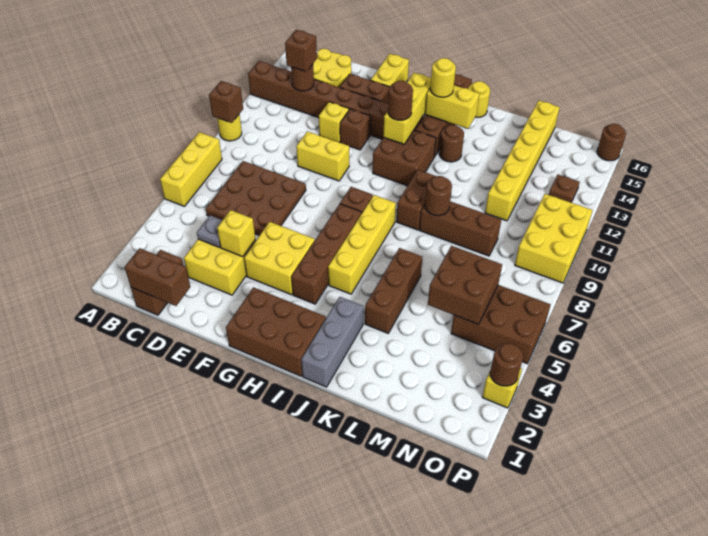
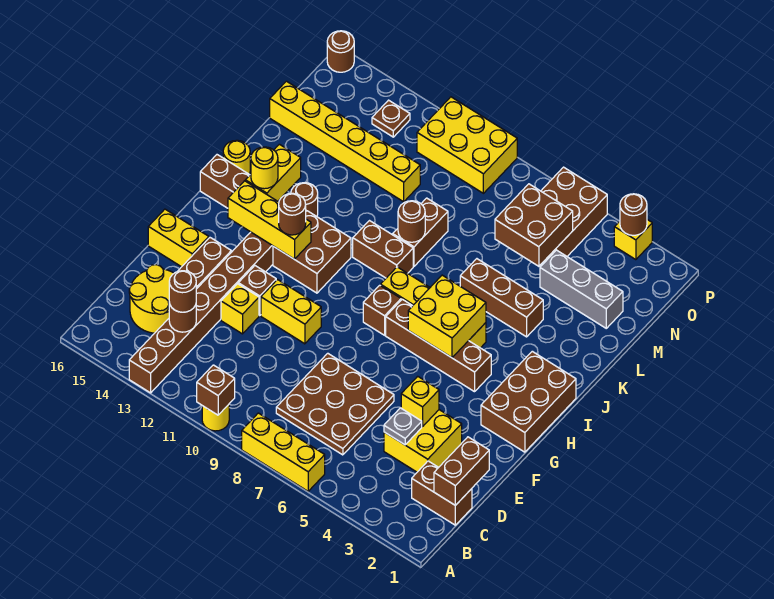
brown brick C13 level 3 -> brown round brick C13 level 3
yellow brick E10:F10 level 1 -> yellow brick F10:F11 level 1
yellow brick F4:G5 level 1 -> yellow brick H5:I6 level 2
grey brick J1:J3 level 1 -> grey brick M2:M4 level 1
brown brick K9:M9 level 1 -> brown brick K9:L9 level 1

